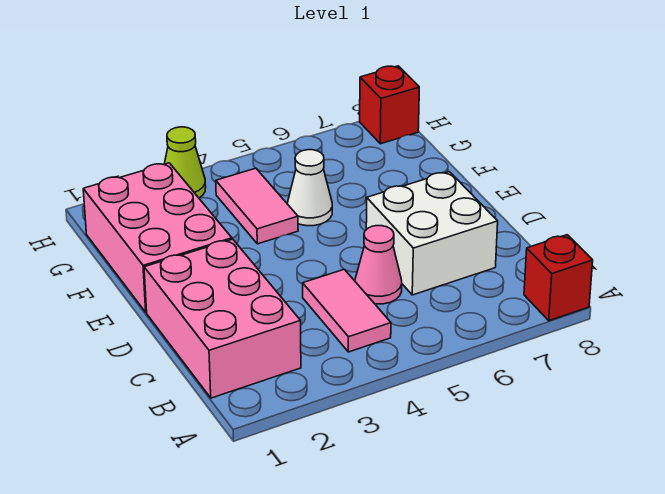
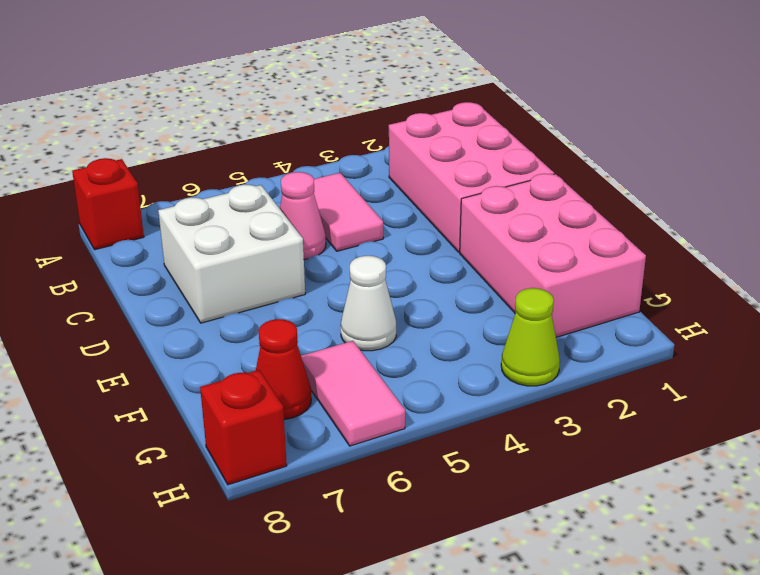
pink tile F4:G4 level 1 -> pink tile G6:H6 level 1
none -> red cone G7 level 1

